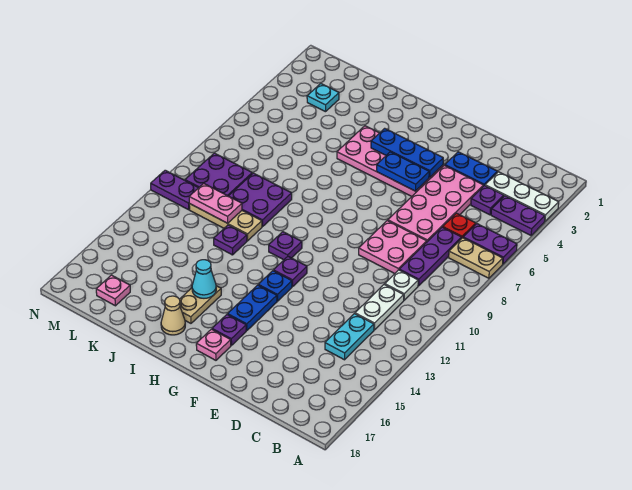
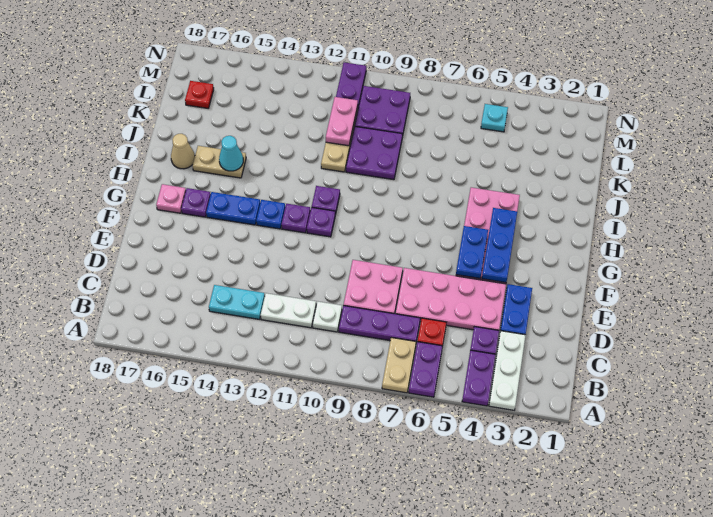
purple plate J12 level 1 -> purple plate G11 level 1
cyan plate L3 level 1 -> cyan plate M5 level 1
pink plate L17 level 1 -> red plate L17 level 1

